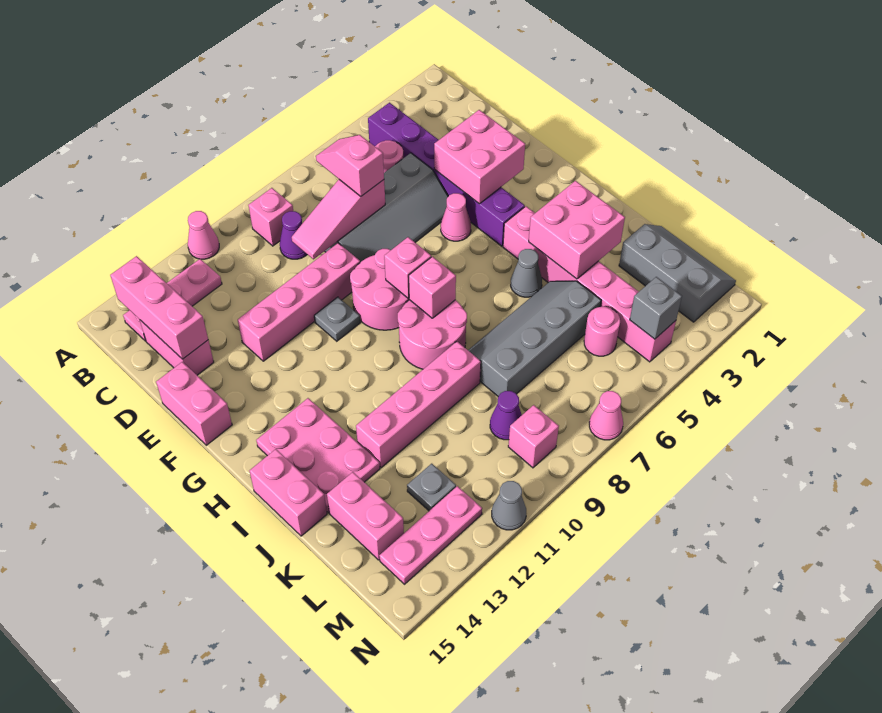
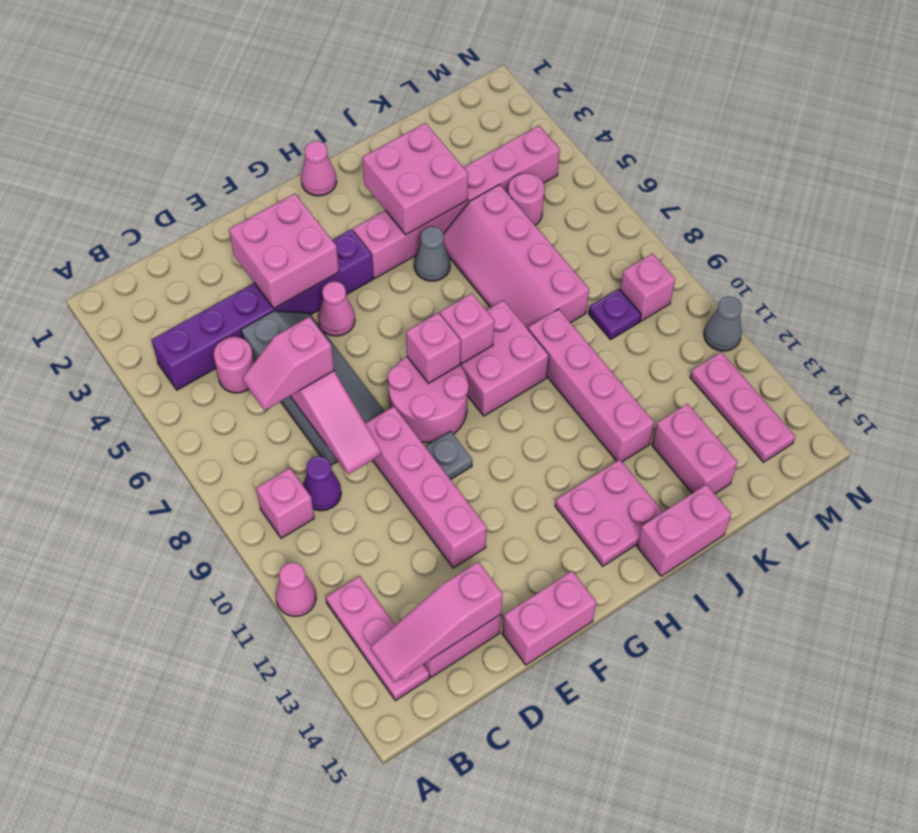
pink brick B14:D14 level 2 -> pink slope B14:D14 level 2 top D
pink round brick H8:I9 level 1 -> pink brick H8:I9 level 1
pink plate H13:J14 level 1 -> pink plate H13:I14 level 1
grey slope J5:K8 level 1 top K -> pink slope J5:K8 level 1 top K
grey slope K1:M2 level 1 top 2 -> none
pink brick K14:L14 level 1 -> pink brick K13:K14 level 1
purple cone L9 level 1 -> purple plate L9 level 1
grey plate L12 level 1 -> none
grey brick M4 level 2 -> none
pink cone N7 level 1 -> pink cone H1 level 1

